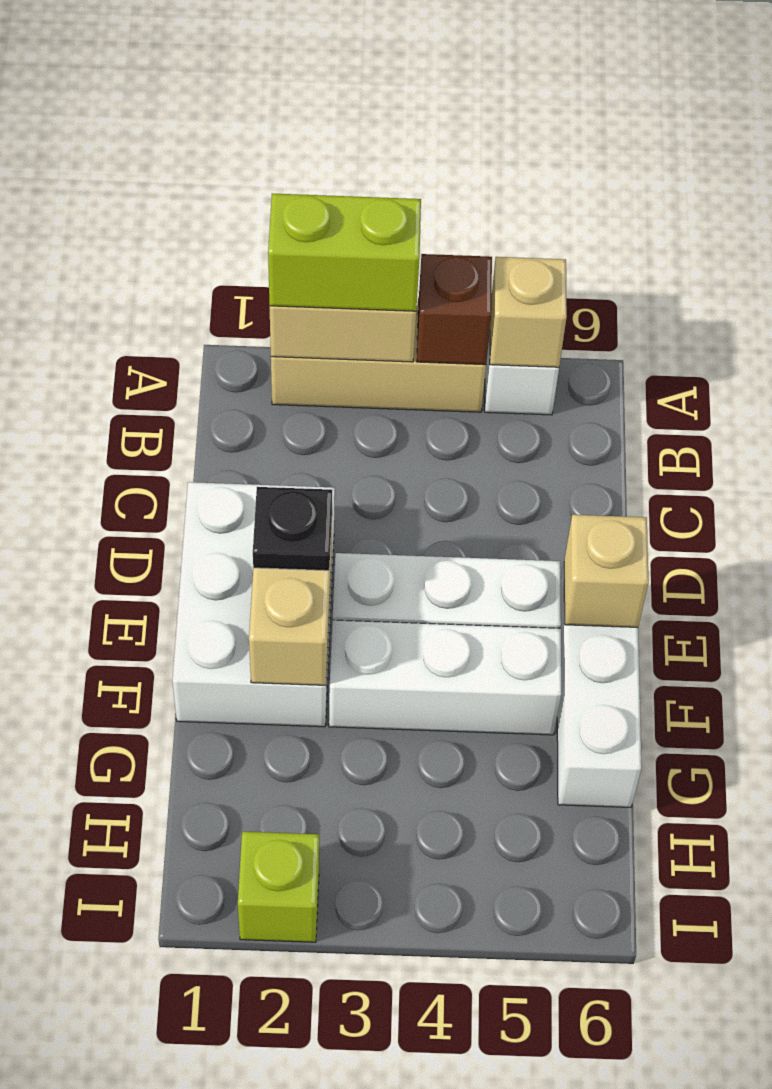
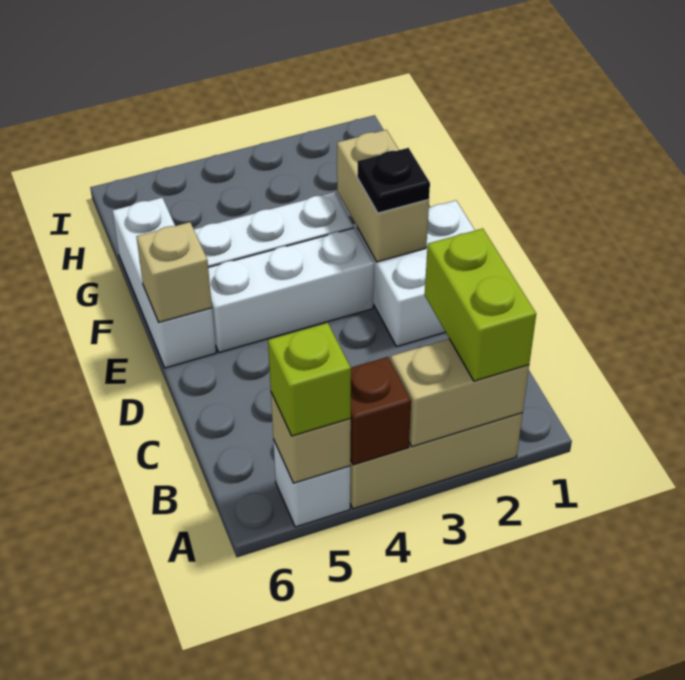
lime brick A2:A3 level 3 -> lime brick A2:B2 level 3
white brick D1:F2 level 1 -> white brick D1:E2 level 1
lime brick I2 level 1 -> lime brick A5 level 3

